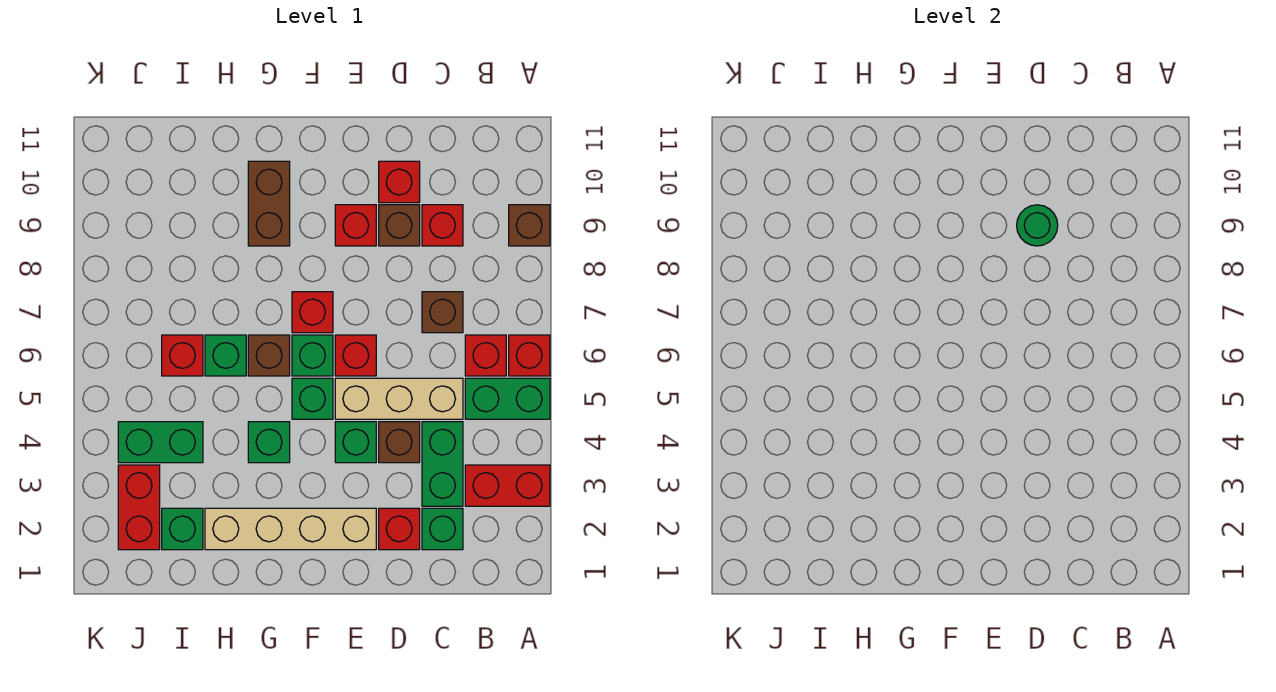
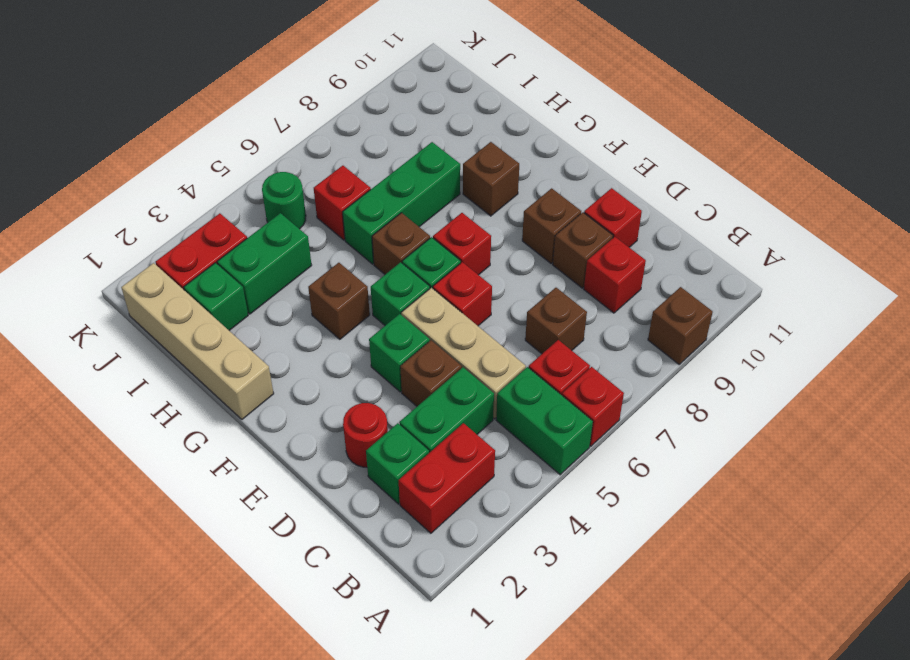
red brick A3:B3 level 1 -> red brick B2:B3 level 1
red brick D2 level 1 -> red round brick D2 level 1
green round brick D9 level 2 -> green round brick J5 level 1
tan brick E2:H2 level 1 -> tan brick G1:J1 level 1
red brick E9 level 1 -> brown brick E9 level 1
green brick G4 level 1 -> brown brick G4 level 1
brown brick G9:G10 level 1 -> brown brick G9 level 1
green brick H6 level 1 -> green brick H6:H8 level 1
green brick I4:J4 level 1 -> green brick I3:I4 level 1

